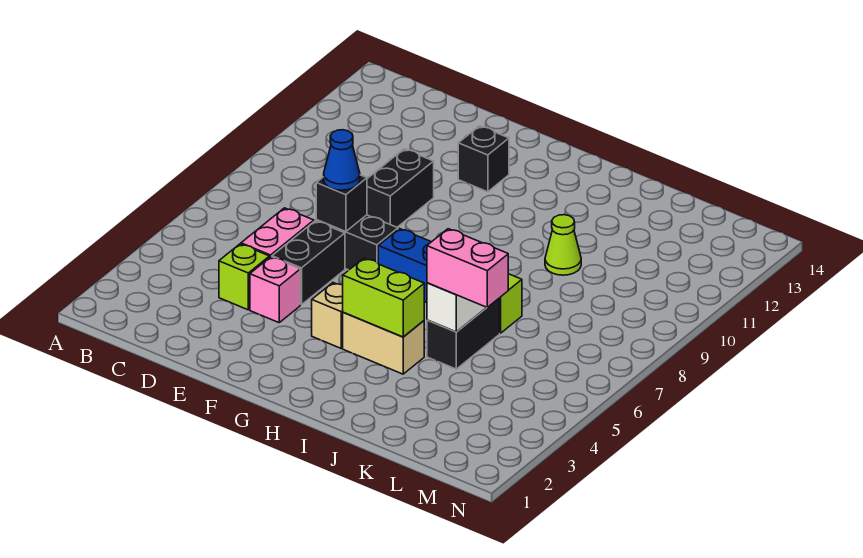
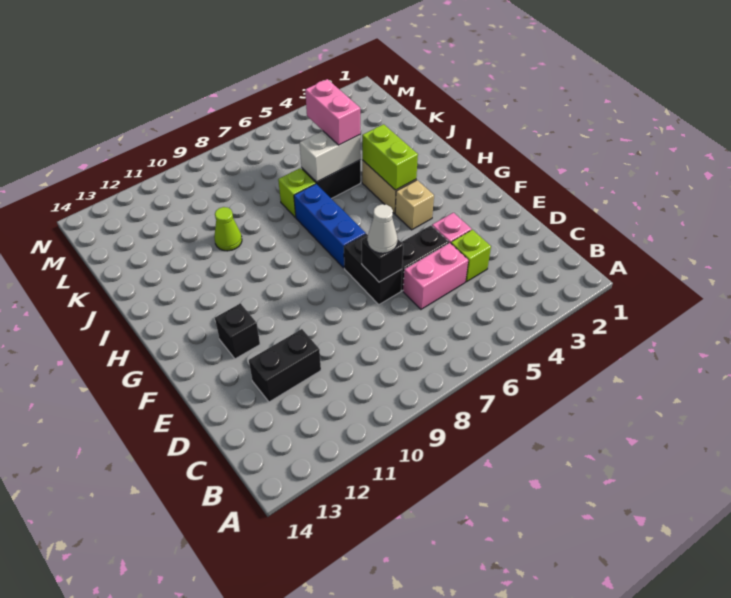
blue cone E7 level 3 -> white cone E7 level 3
black brick E9:E10 level 1 -> black brick D11:D12 level 1

